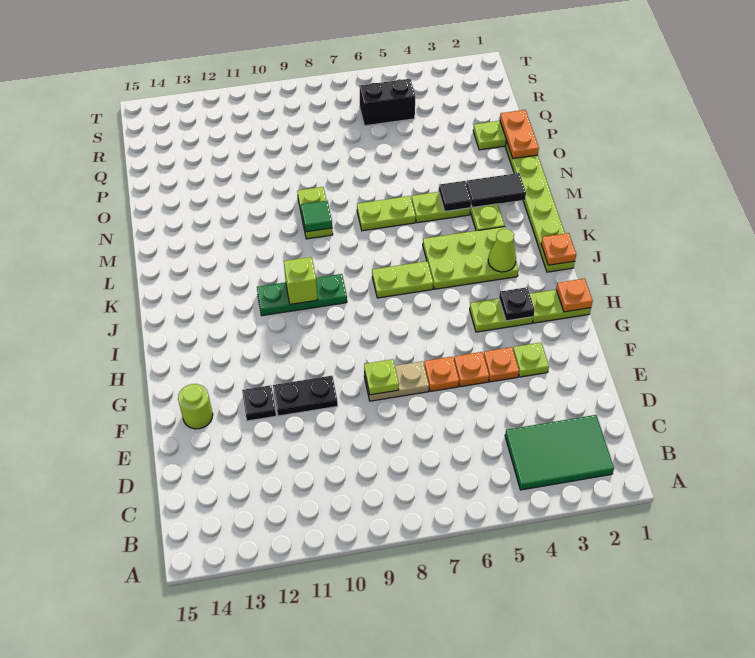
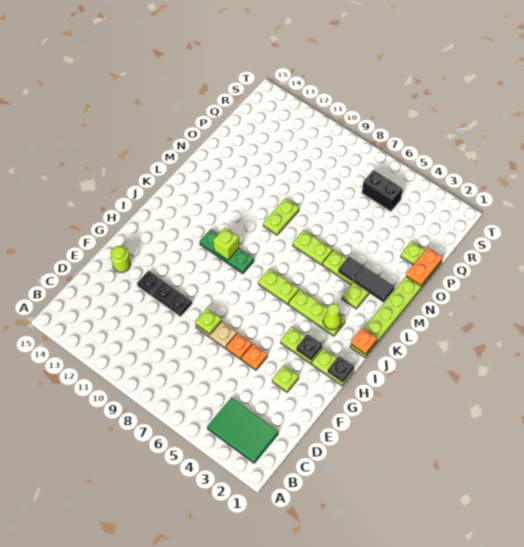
orange plate F4 level 1 -> none
orange plate H1 level 2 -> black plate H1 level 2
lime plate J3:K5 level 1 -> lime plate J3:J5 level 1
green tile M9 level 2 -> none

